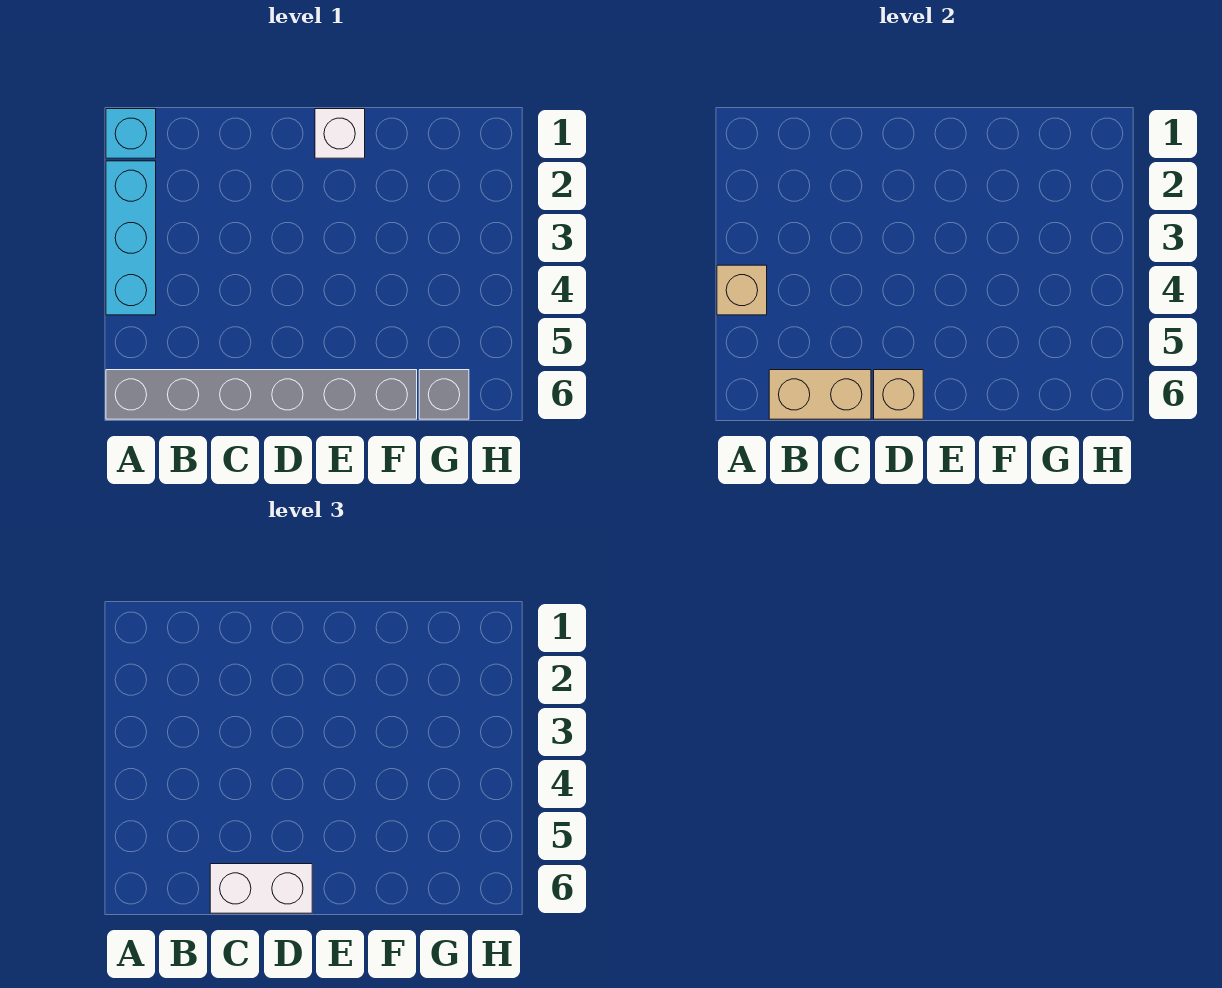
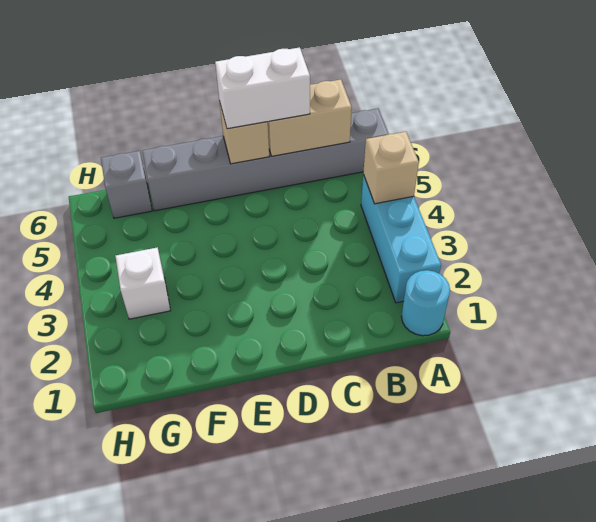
cyan brick A1 level 1 -> cyan round brick A1 level 1
white brick E1 level 1 -> white brick G3 level 1

